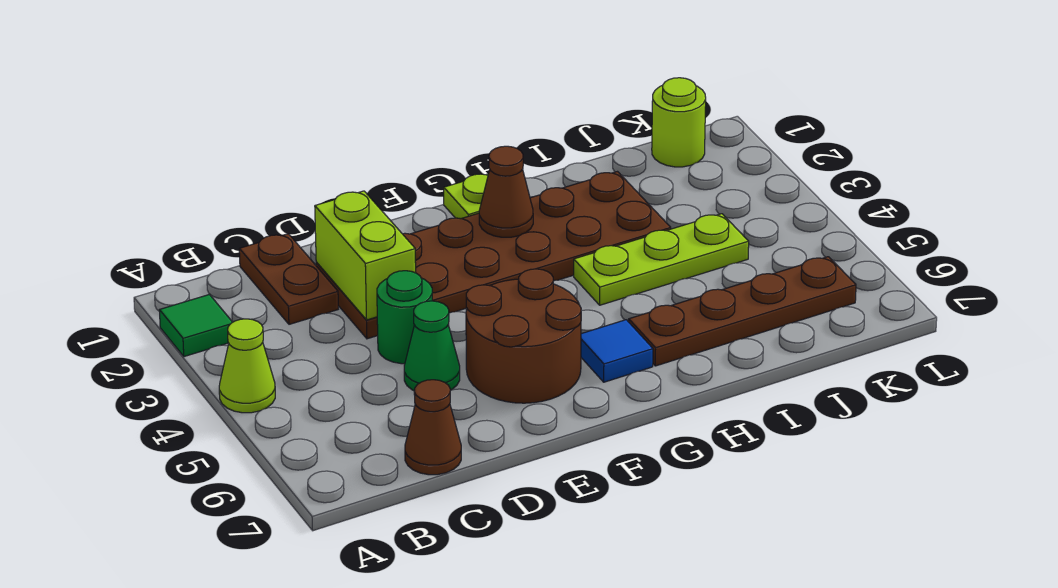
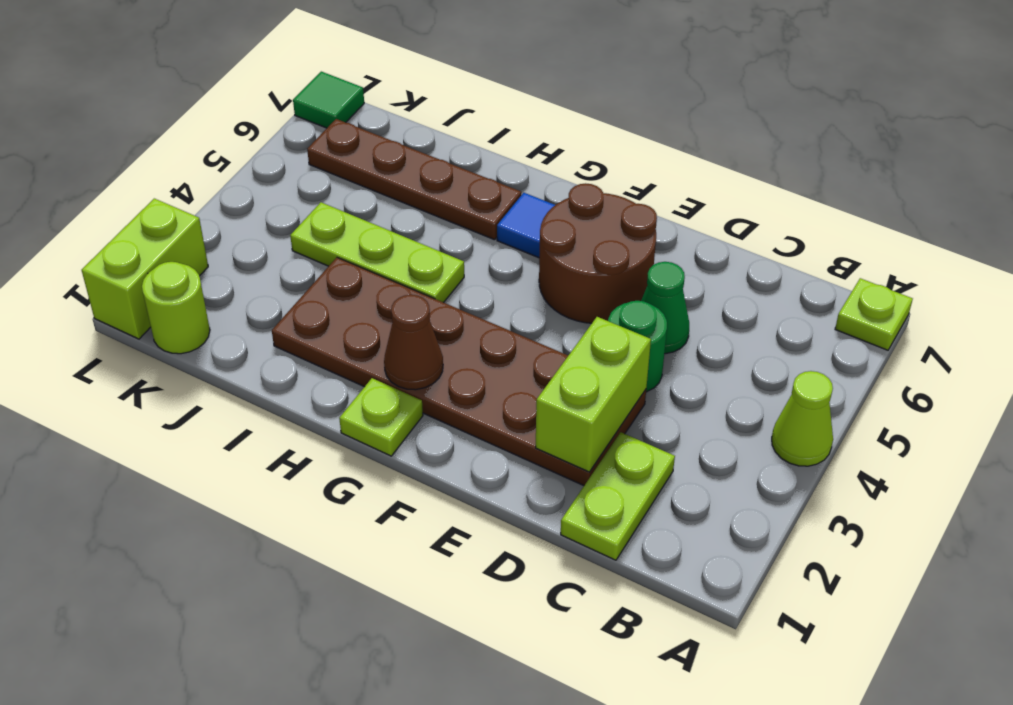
green tile A2 level 1 -> green tile L7 level 1
none -> lime plate A7 level 1
brown plate C1:C2 level 1 -> lime plate C1:C2 level 1
brown cone C7 level 1 -> none
none -> lime brick L1:L2 level 1

